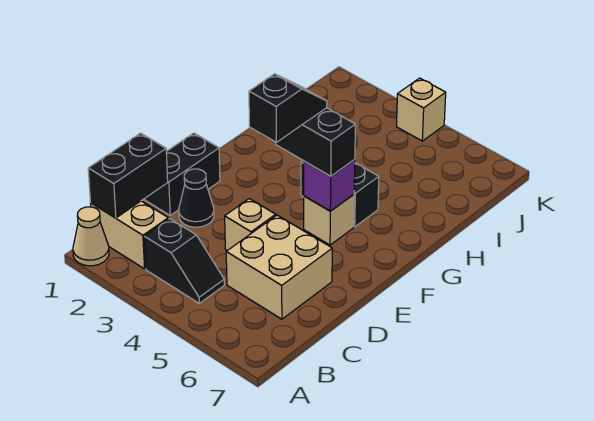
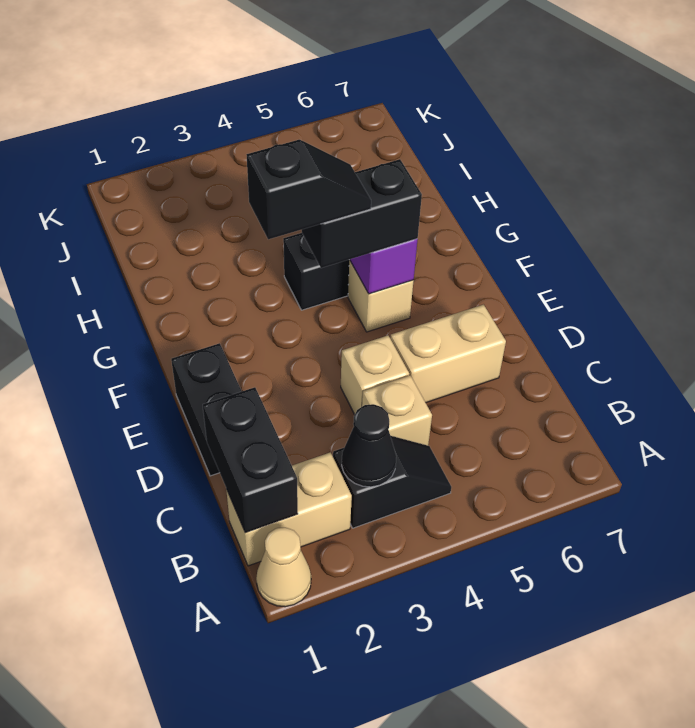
tan brick C5:D6 level 1 -> tan brick D5:D6 level 1
black cone D2 level 1 -> black cone B3 level 2
black slope E4:F4 level 4 top E -> black slope F3:F4 level 4 top 3
tan brick K4 level 1 -> tan brick C4 level 1

